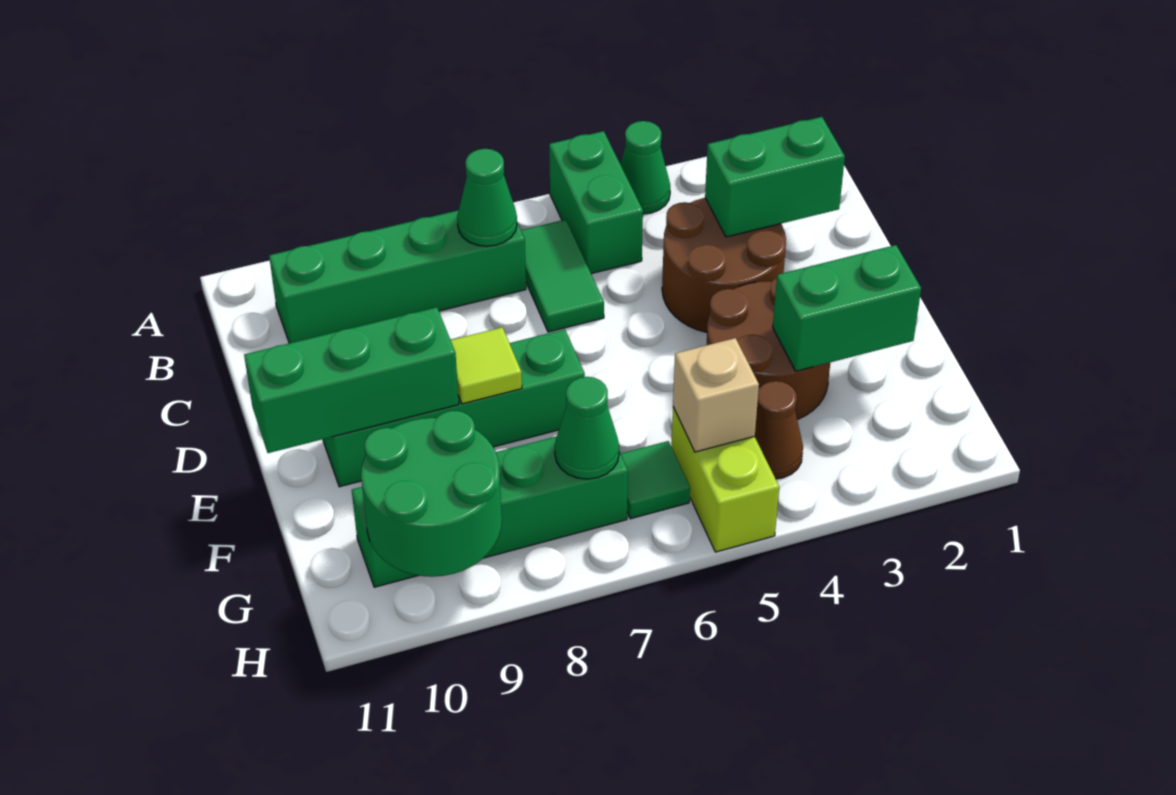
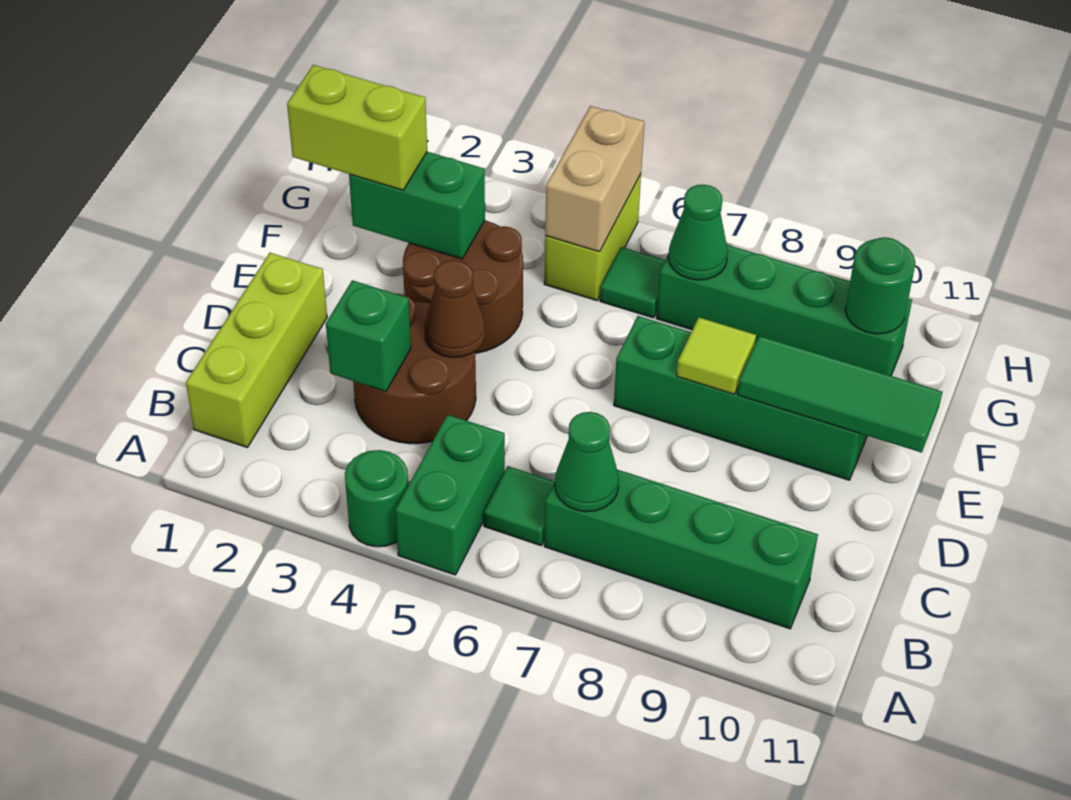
green cone A4 level 1 -> green round brick A4 level 1
none -> lime brick B1:D1 level 1
green tile B6:C6 level 1 -> green tile B6 level 1
green brick C2:C3 level 2 -> green brick C3 level 2
green brick E9:E11 level 2 -> green tile E9:E11 level 2
none -> lime brick F1:F2 level 3
brown cone G4 level 1 -> brown cone D4 level 2
tan brick G5 level 2 -> tan brick G5:H5 level 2
green round brick G9:H10 level 2 -> green round brick G10 level 2

